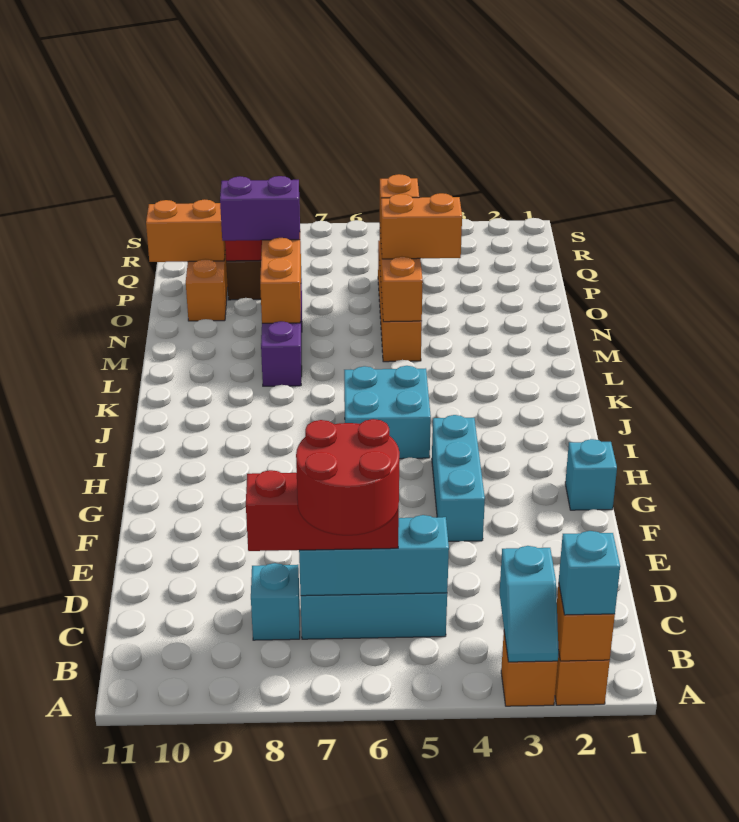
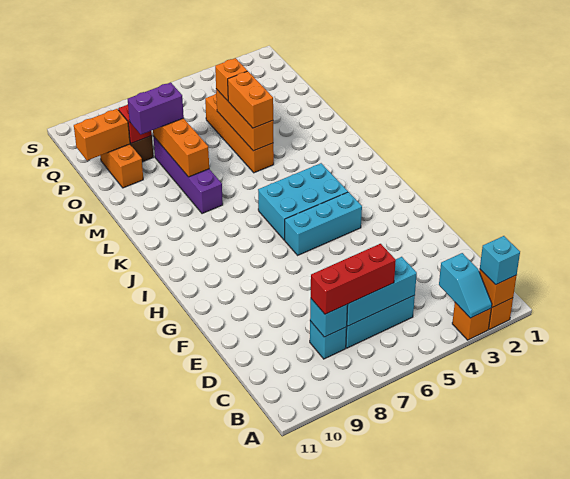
red round brick B6:C7 level 4 -> none
cyan brick F4:H4 level 1 -> cyan brick H4:H6 level 1
cyan brick G1 level 1 -> cyan brick C8 level 2
cyan brick I5:J6 level 1 -> cyan brick I4:J6 level 1
orange brick N4:N5 level 3 -> orange brick M5:N5 level 3

